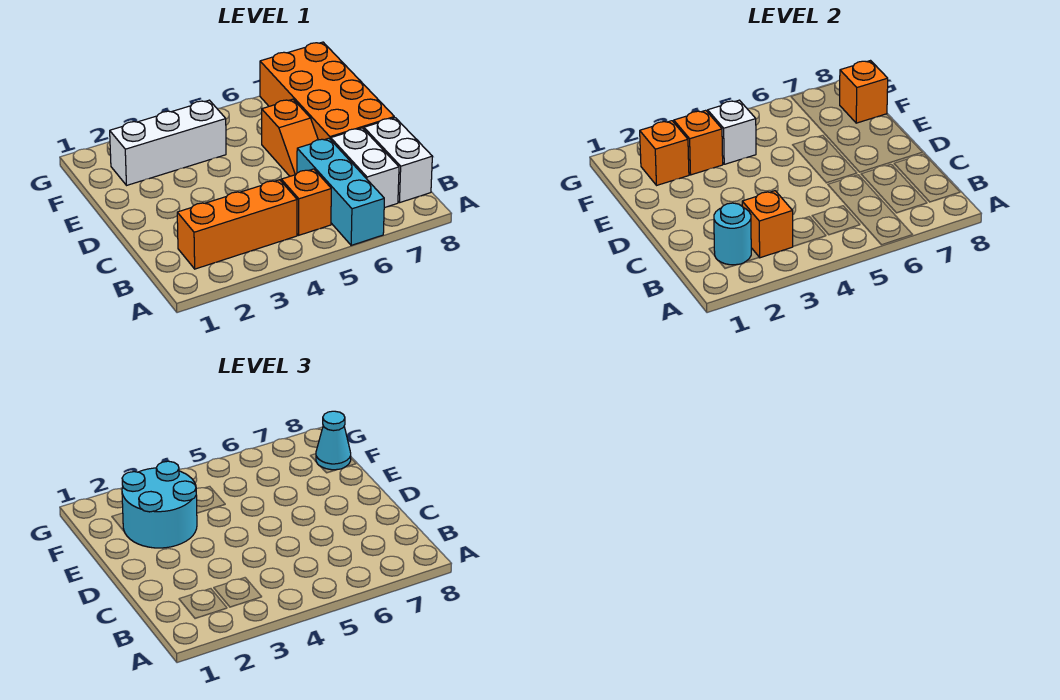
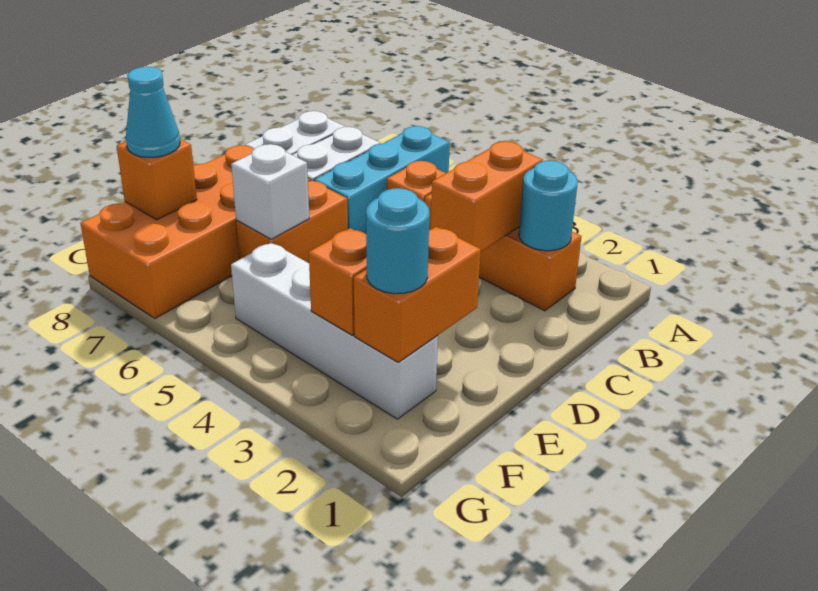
orange brick B3 level 2 -> orange brick B3:C3 level 2
orange slope D6:E6 level 1 top E -> orange brick D6:E6 level 1
cyan round brick E2:F3 level 3 -> cyan round brick F2 level 3
white brick F2:F4 level 1 -> white brick F2:F5 level 1
orange brick F2 level 2 -> orange brick E2:F2 level 2
white brick F4 level 2 -> white brick E6 level 2

